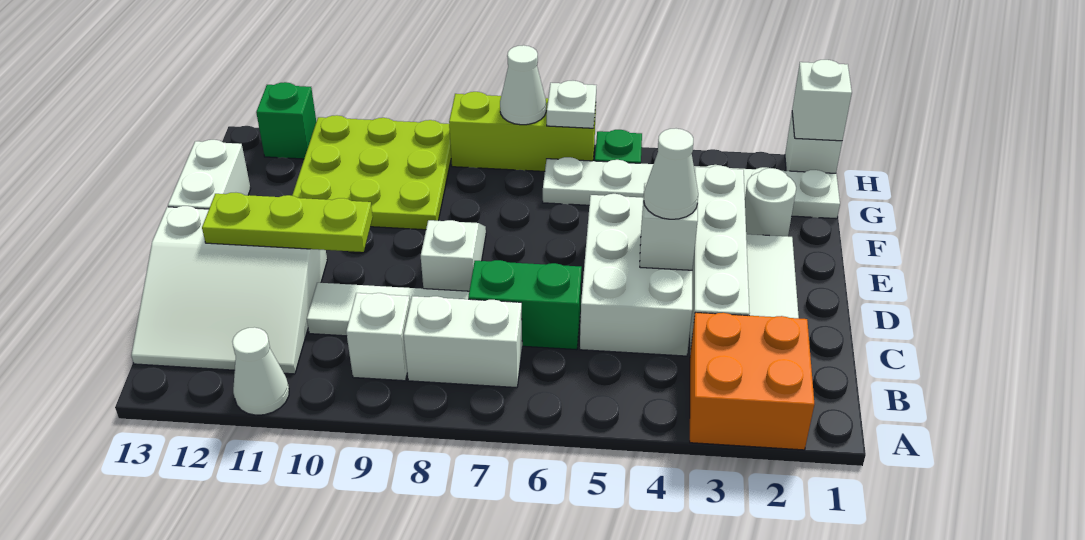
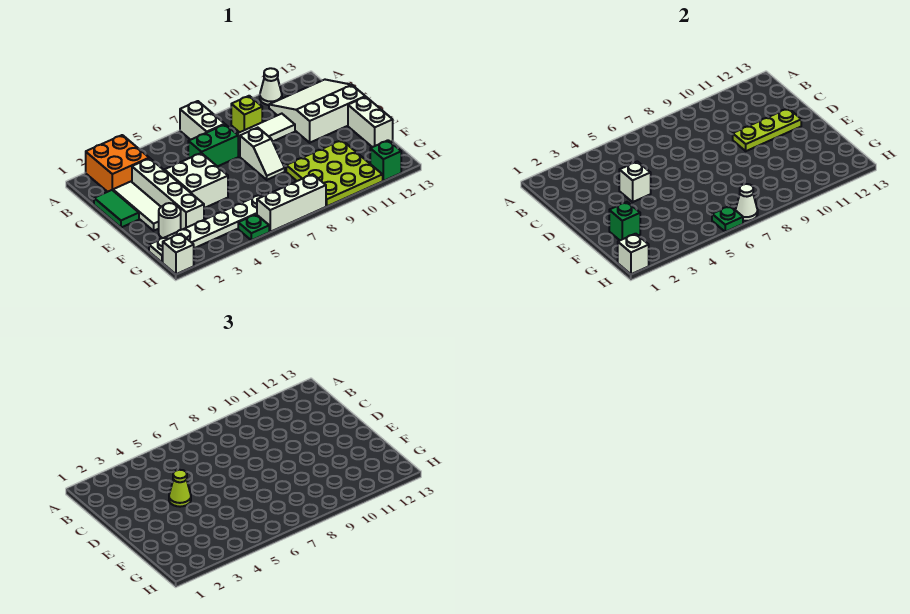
white brick B7:B8 level 1 -> white brick A7:B7 level 1
white brick B9 level 1 -> lime brick B9 level 1
none -> green tile C1:D1 level 1
white brick C4:E5 level 1 -> white brick D4:E5 level 1
white cone D4 level 3 -> lime cone D4 level 3
none -> green brick F2 level 2
lime brick H6:H8 level 1 -> white brick H6:H8 level 1
white plate H6 level 2 -> green plate H6 level 2

